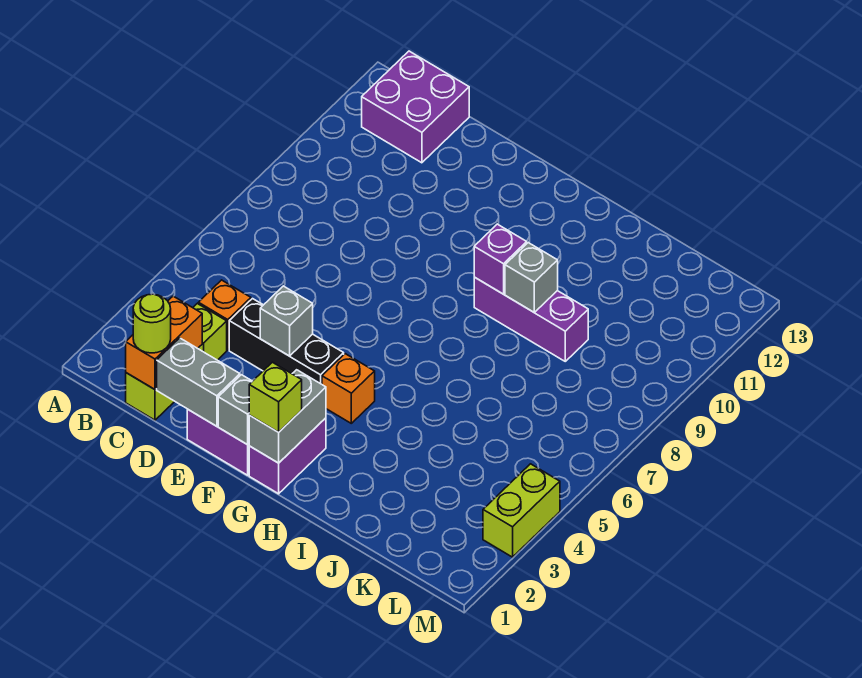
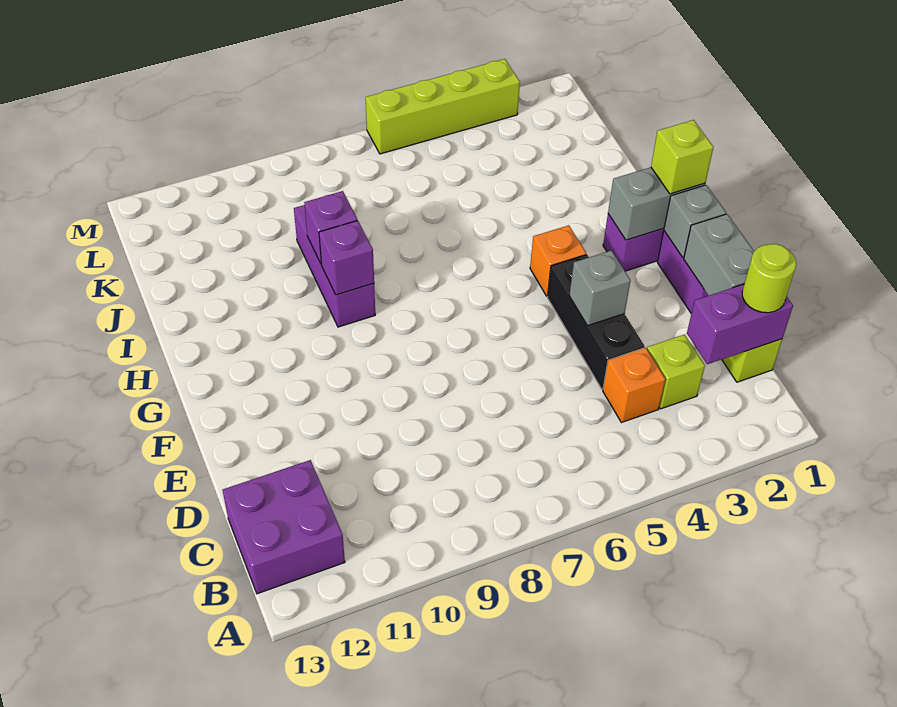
orange brick C1:C2 level 2 -> purple brick C1:C2 level 2
grey brick I9 level 2 -> purple brick I9 level 2
lime brick M3:M4 level 1 -> lime brick M3:M6 level 1

